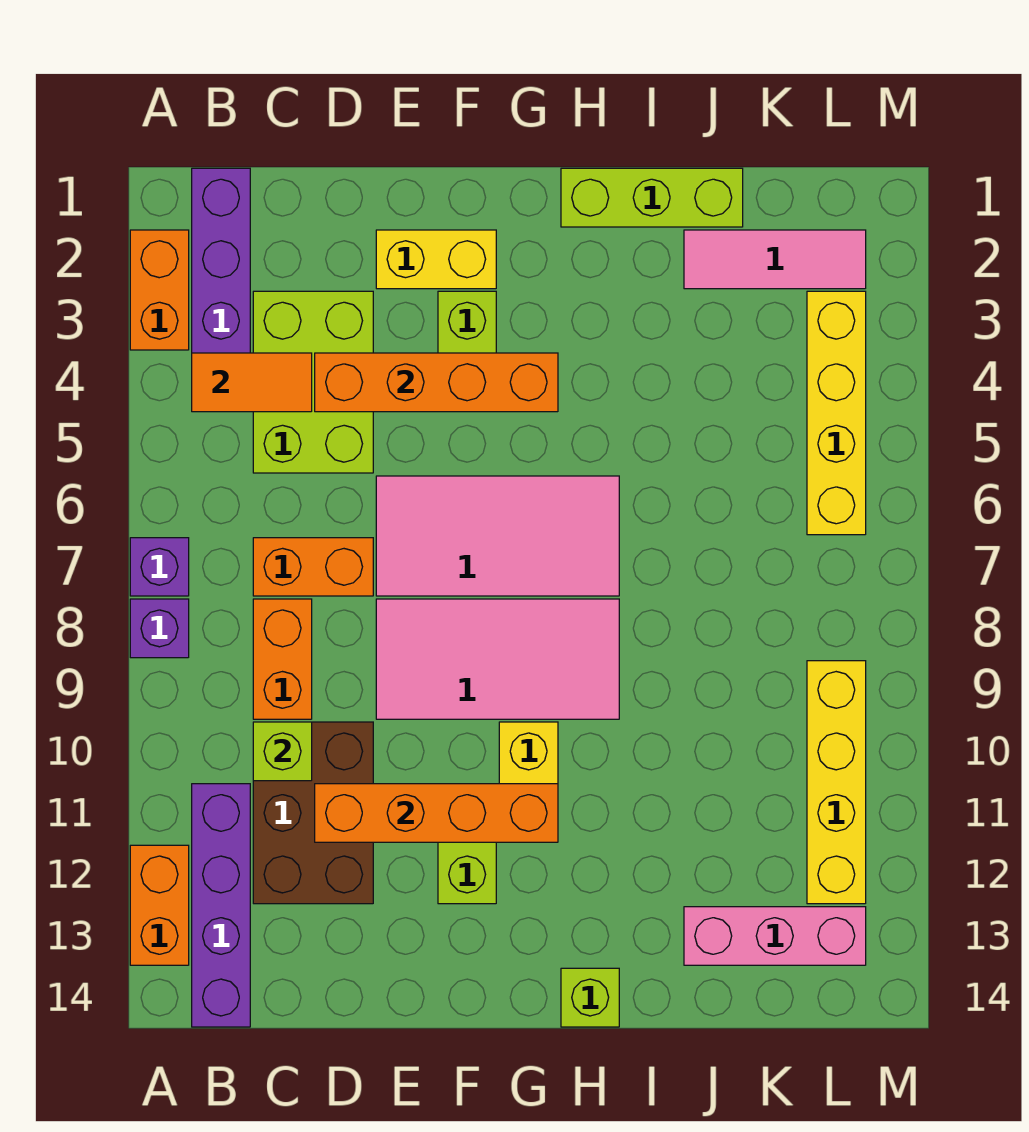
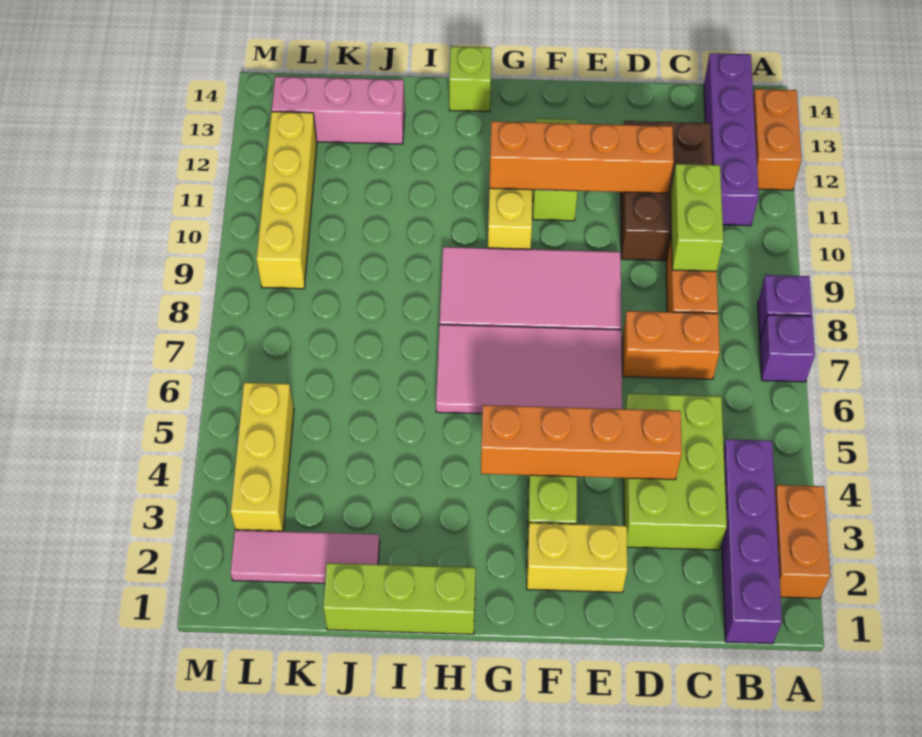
orange tile B4:C4 level 2 -> none
lime brick C10 level 2 -> lime brick C9:C10 level 2
yellow brick L3:L6 level 1 -> yellow brick L3:L5 level 1

